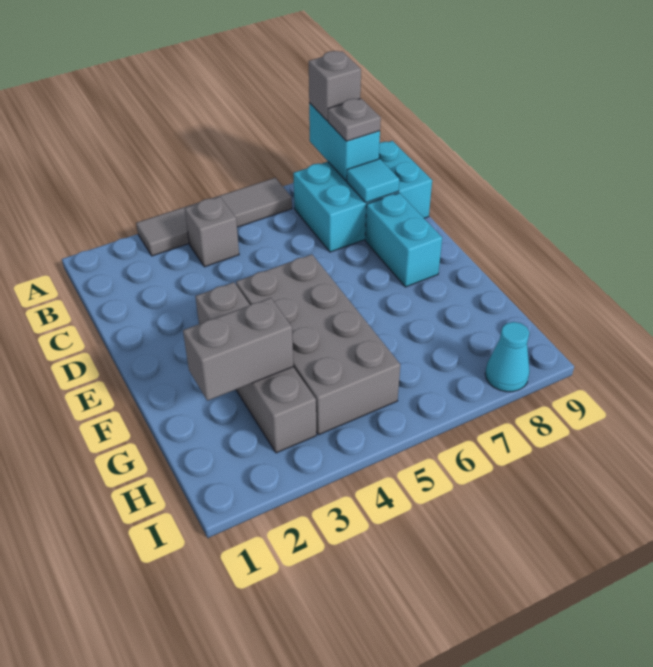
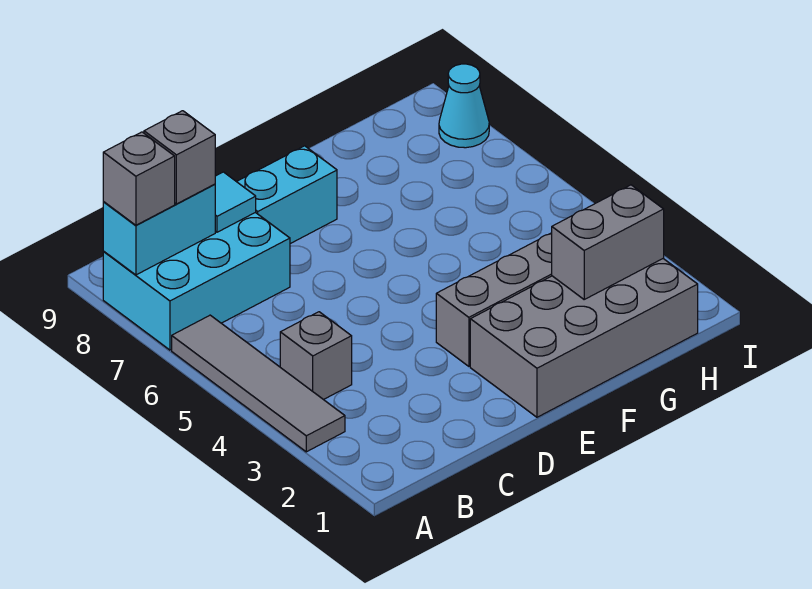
cyan brick B7:C9 level 1 -> cyan brick A7:C8 level 1
grey plate B8 level 3 -> grey brick B8 level 3
grey brick E4:H5 level 1 -> grey brick E1:H2 level 1
grey brick G2:G3 level 2 -> grey brick G2:H2 level 2

